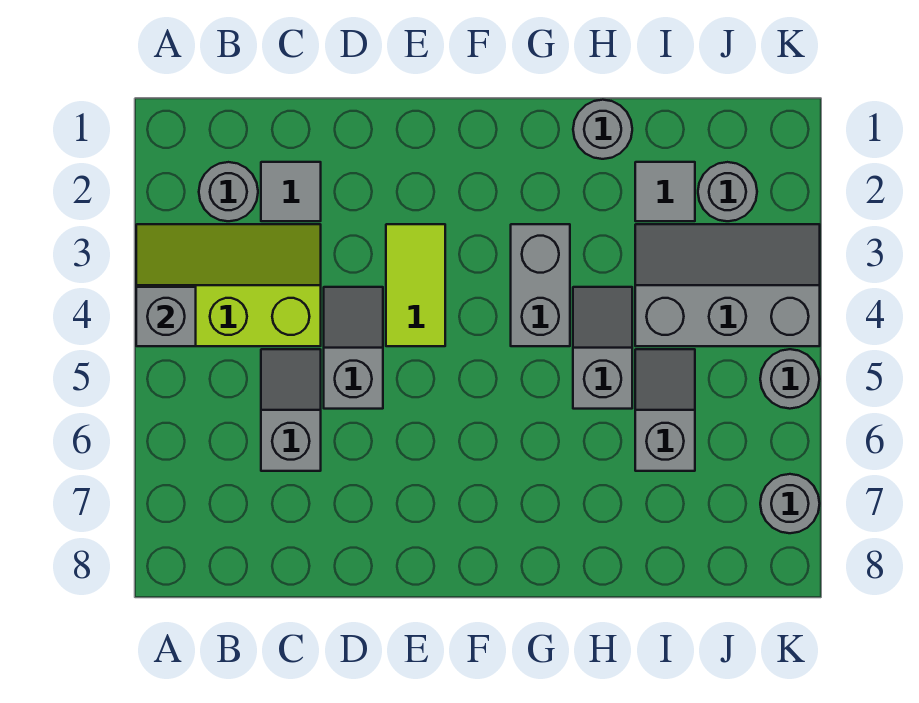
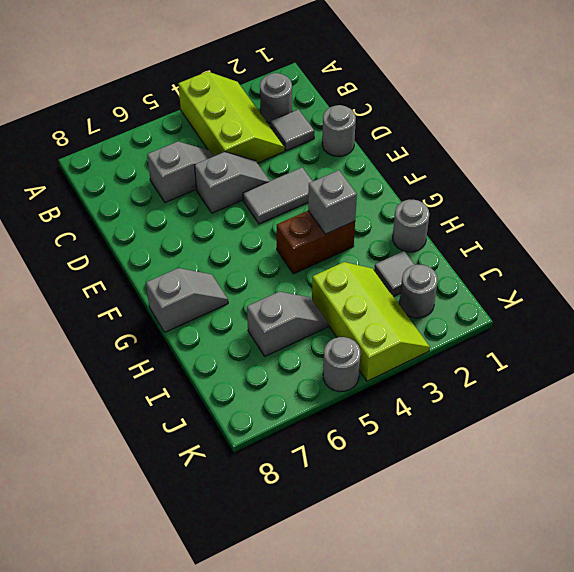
grey brick A4 level 2 -> grey brick G3 level 2
lime tile E3:E4 level 1 -> grey tile E3:E4 level 1
grey brick G3:G4 level 1 -> brown brick G3:G4 level 1
grey slope H4:H5 level 1 top 5 -> grey slope G7:G8 level 1 top 8
grey slope I3:K4 level 1 top 4 -> lime slope I3:K4 level 1 top 4
grey round brick K7 level 1 -> grey round brick D1 level 1

